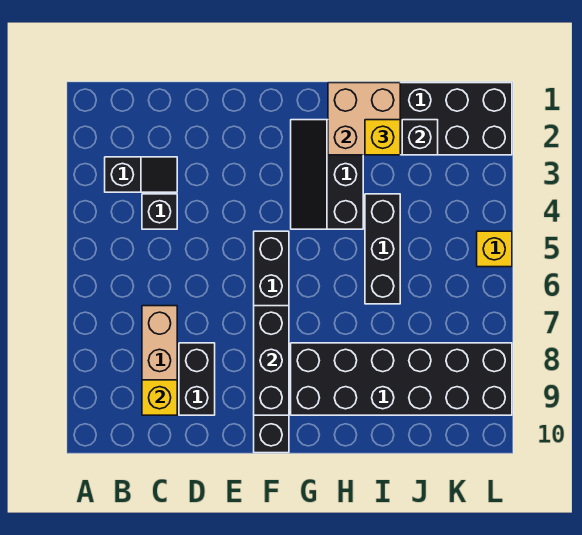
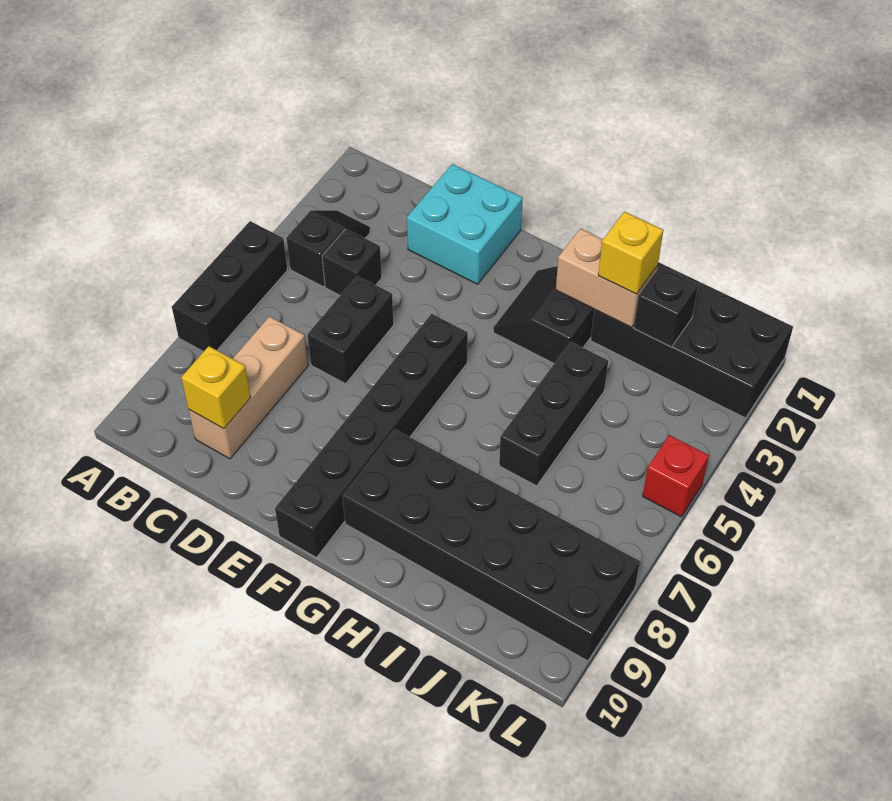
black slope B3:C3 level 1 top B -> black slope B3:B4 level 1 top 4
none -> cyan brick D1:E2 level 1
black brick D8:D9 level 1 -> black brick D5:D6 level 1
black brick F7:F9 level 2 -> black brick A5:A7 level 1
black slope G2:H4 level 1 top H -> black slope G2:H3 level 1 top H
tan brick H1:I2 level 2 -> tan brick H2:I2 level 2
yellow brick L5 level 1 -> red brick L5 level 1

